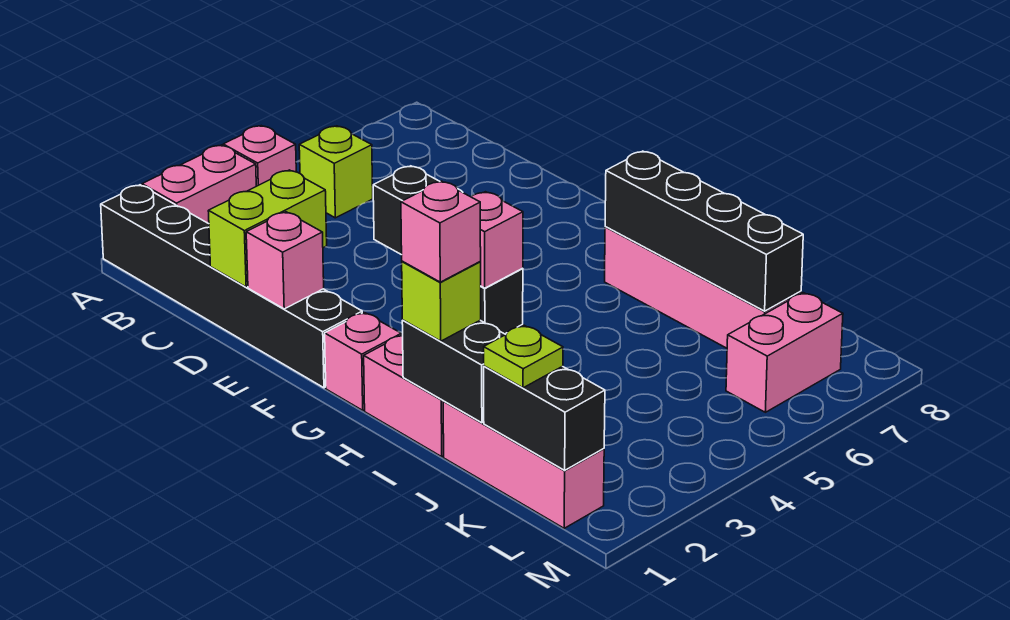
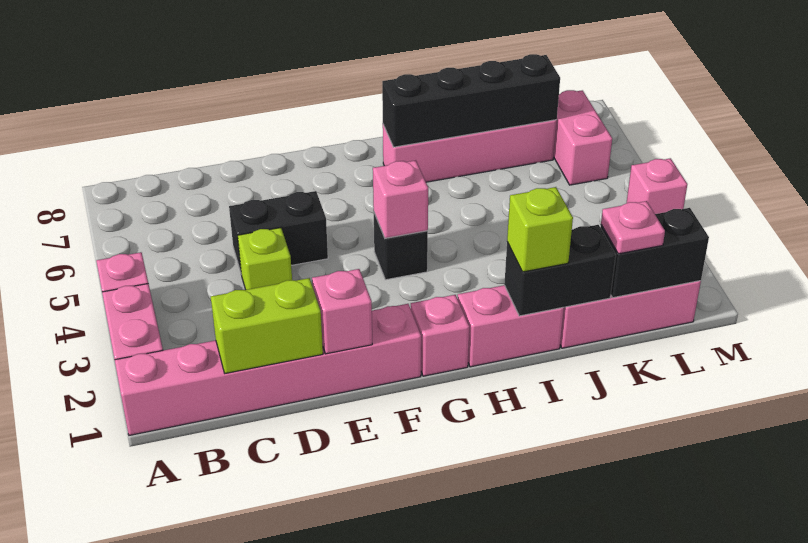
black brick A1:F1 level 1 -> pink brick A1:F1 level 1
lime brick B5 level 1 -> lime brick D4 level 1
lime brick D1:D2 level 2 -> lime brick C1:D1 level 2
pink brick I1 level 4 -> pink brick M4 level 1
lime plate K1 level 3 -> pink plate K1 level 3

